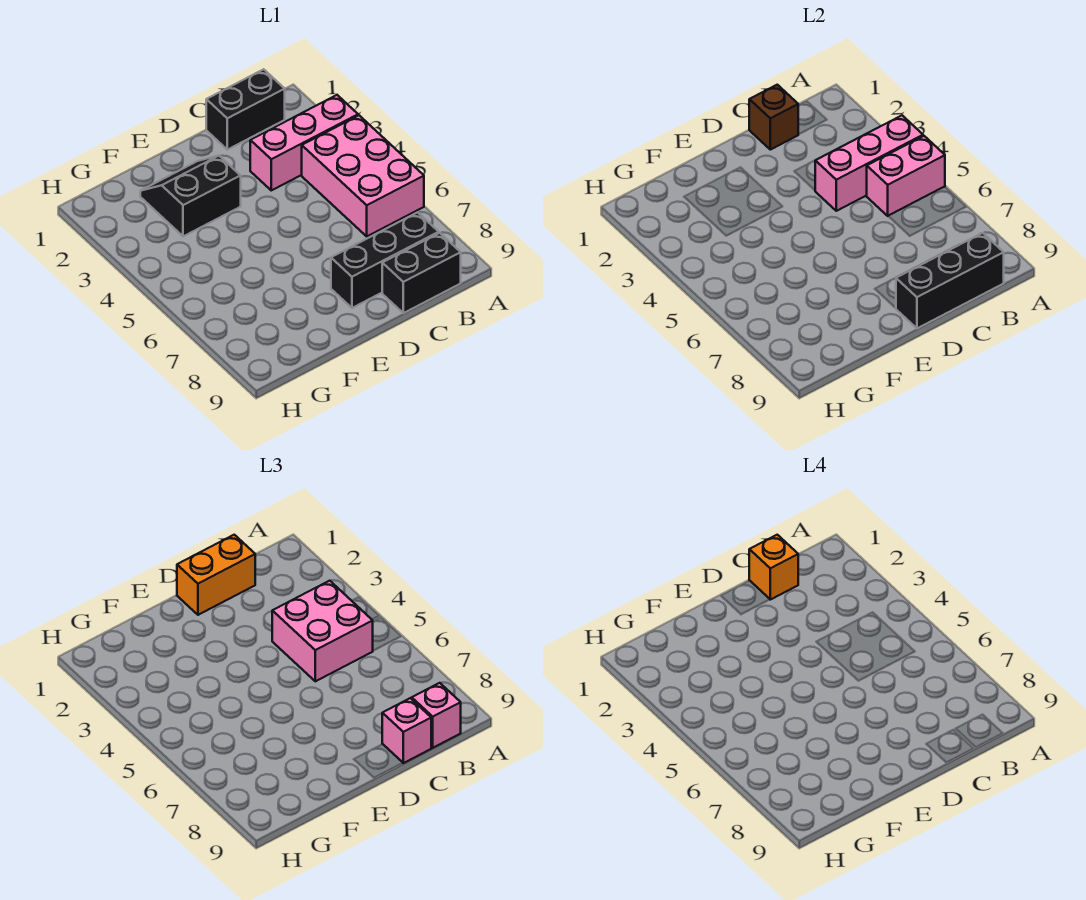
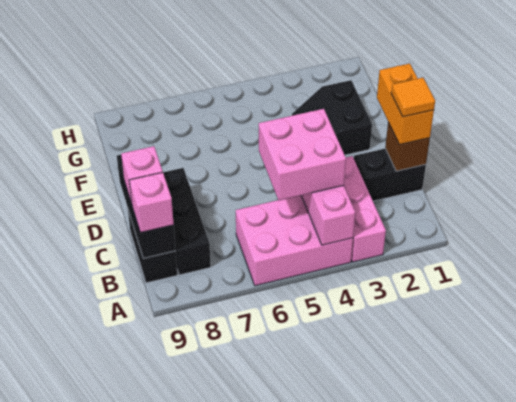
pink brick A5:B5 level 2 -> none
black brick B1:C1 level 1 -> black brick C1:C2 level 1
orange brick C1 level 4 -> orange tile C1 level 4
black slope E2:F3 level 1 top 3 -> black slope E2:F3 level 1 top 2

